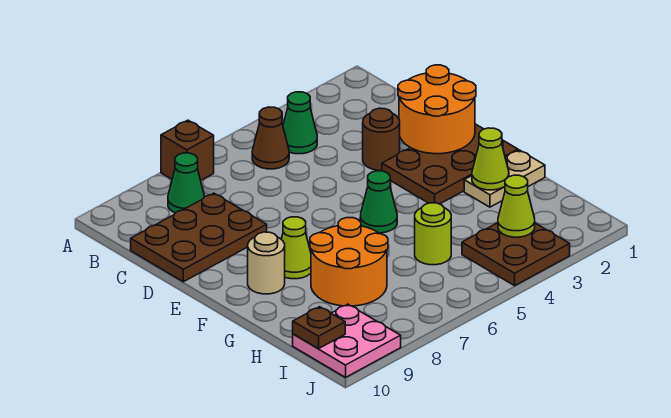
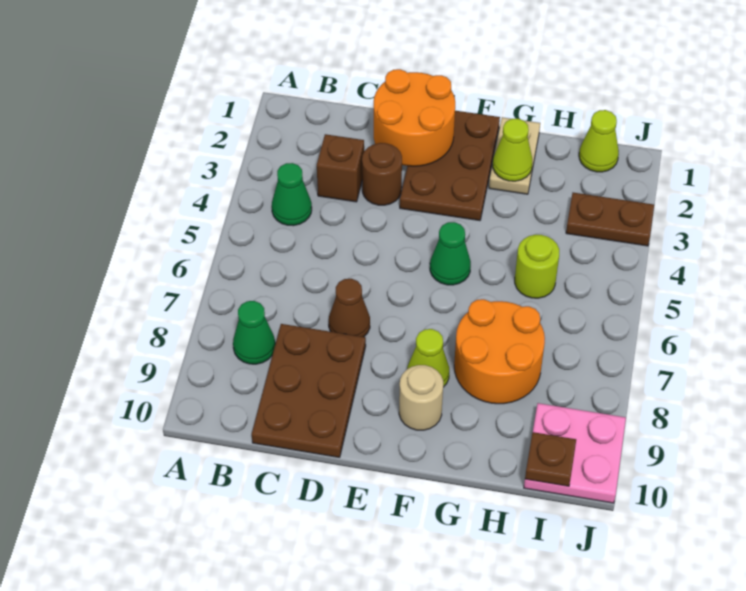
brown brick A7 level 1 -> brown brick C3 level 1
brown cone B5 level 1 -> brown cone D7 level 1
brown plate I3:J4 level 1 -> brown plate I3:J3 level 1
lime cone I3 level 2 -> lime cone I1 level 1

